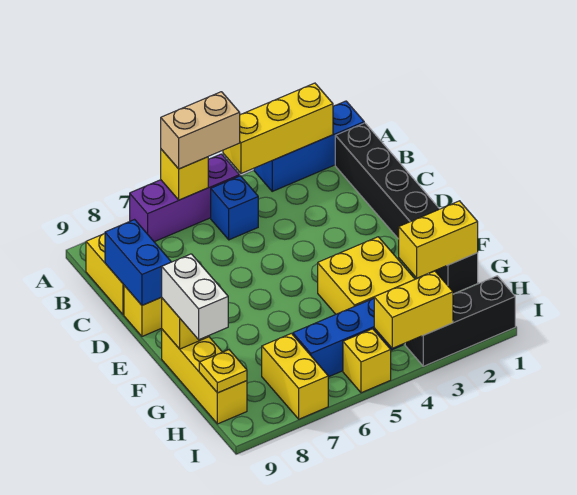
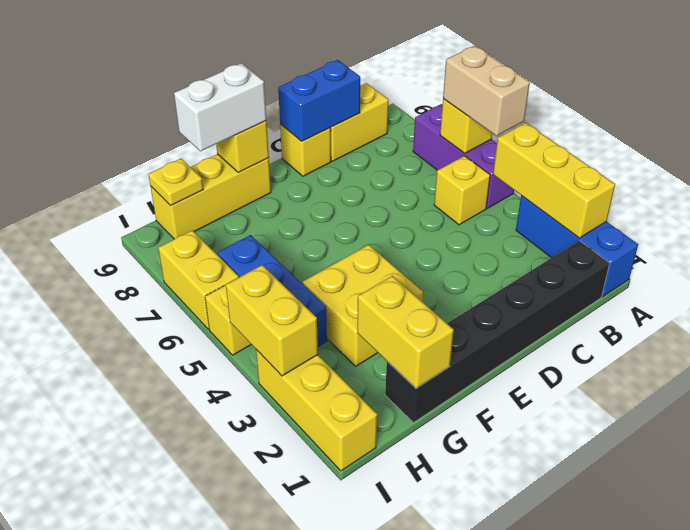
blue brick B5 level 1 -> yellow brick B5 level 1
yellow brick H7:I7 level 1 -> yellow brick I6:I7 level 1
black brick I1:I3 level 1 -> yellow brick I1:I3 level 1

